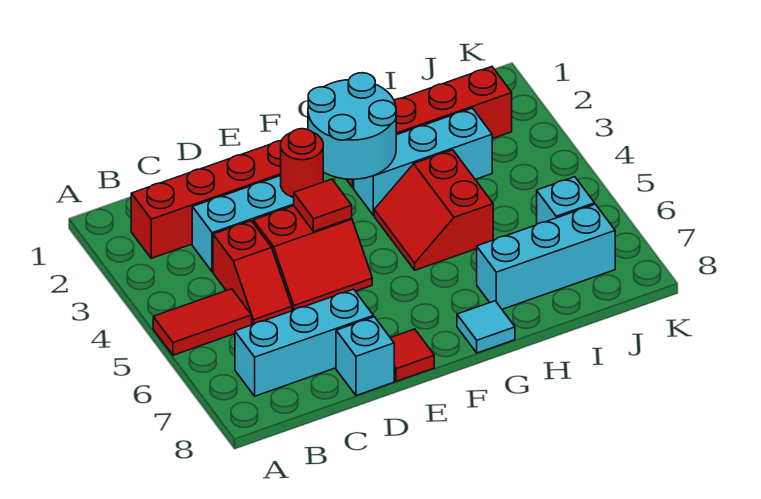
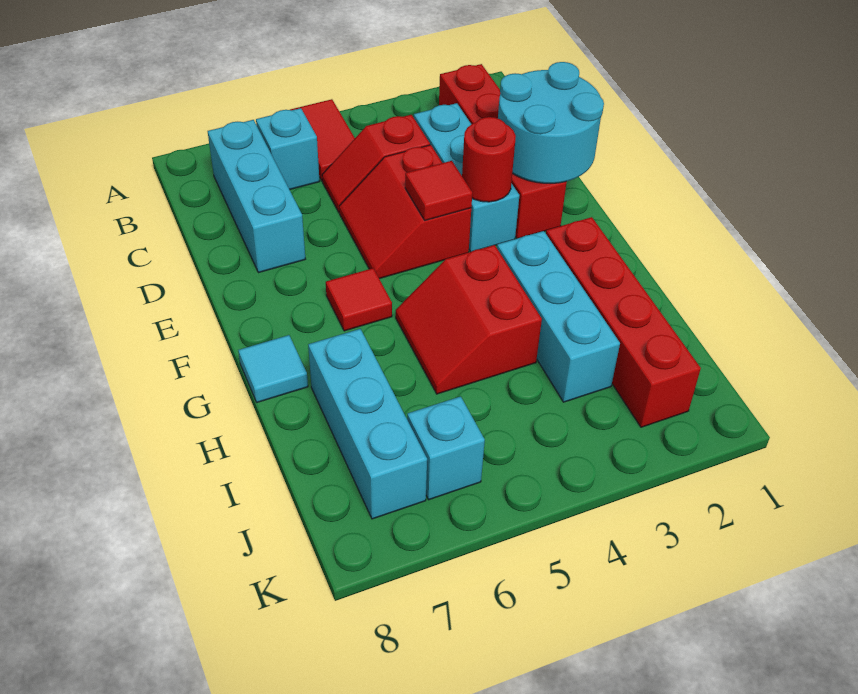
cyan brick D8 level 1 -> cyan brick B6 level 1
red tile E8 level 1 -> red tile F6 level 1
cyan round brick F2:G3 level 2 -> cyan round brick D1:E2 level 2
red slope G4:H5 level 1 top H -> red slope G4:H5 level 1 top 4

